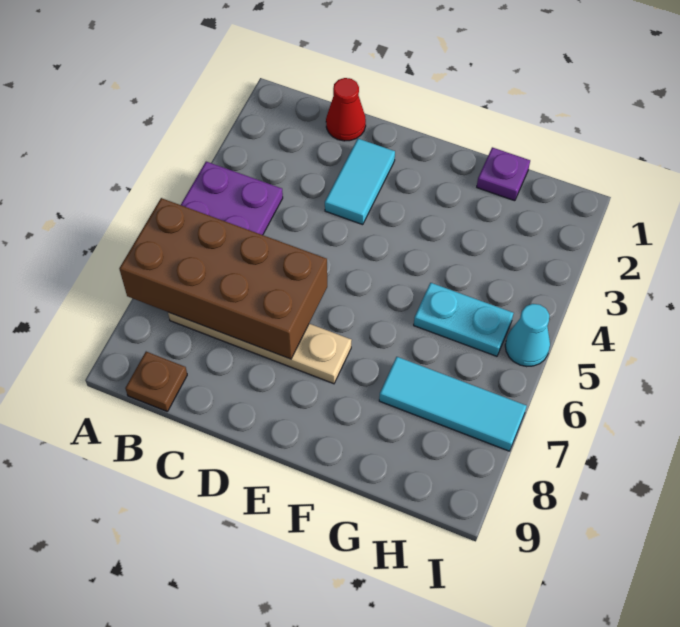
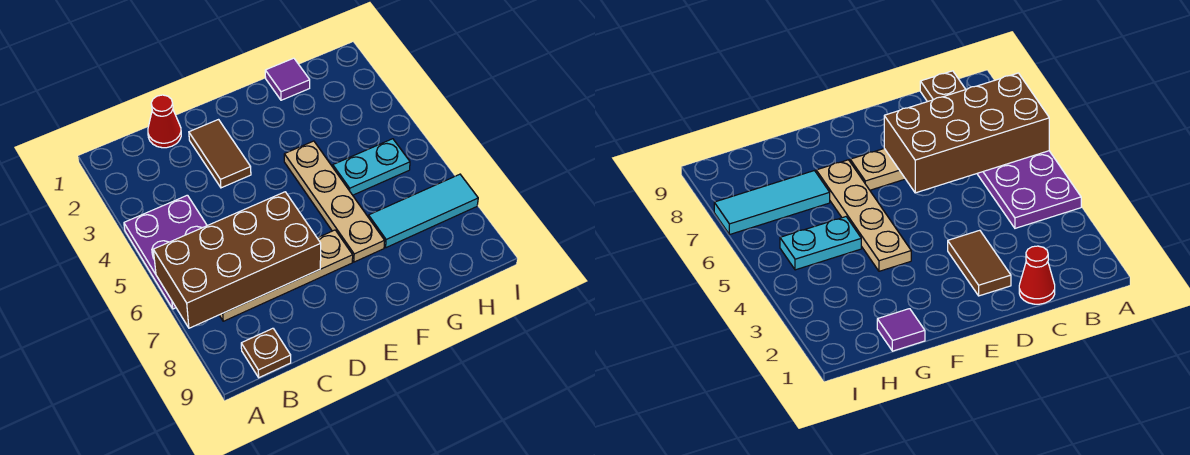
cyan tile D2:D3 level 1 -> brown tile D2:D3 level 1
none -> tan plate F4:F7 level 1
purple plate G1 level 1 -> purple tile G1 level 1
cyan cone I5 level 1 -> none

